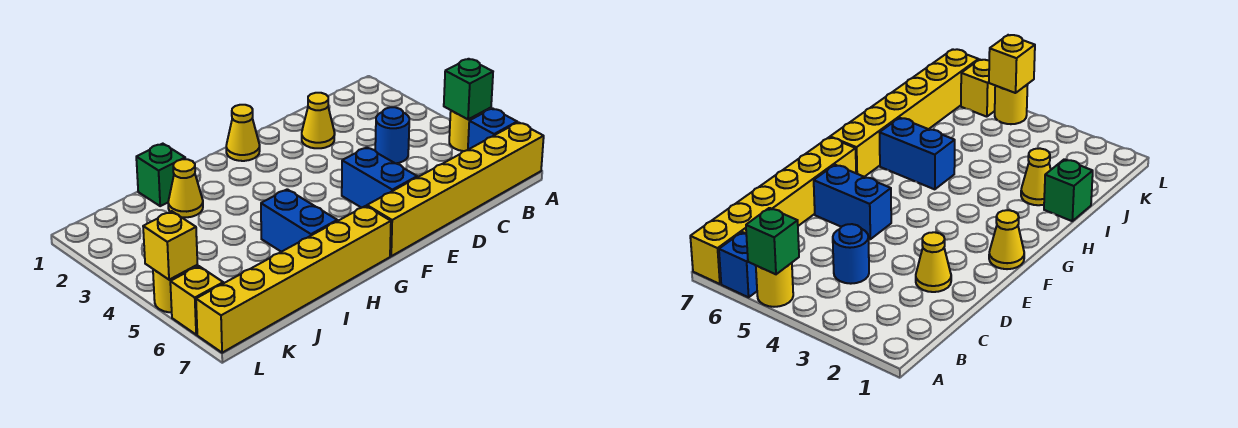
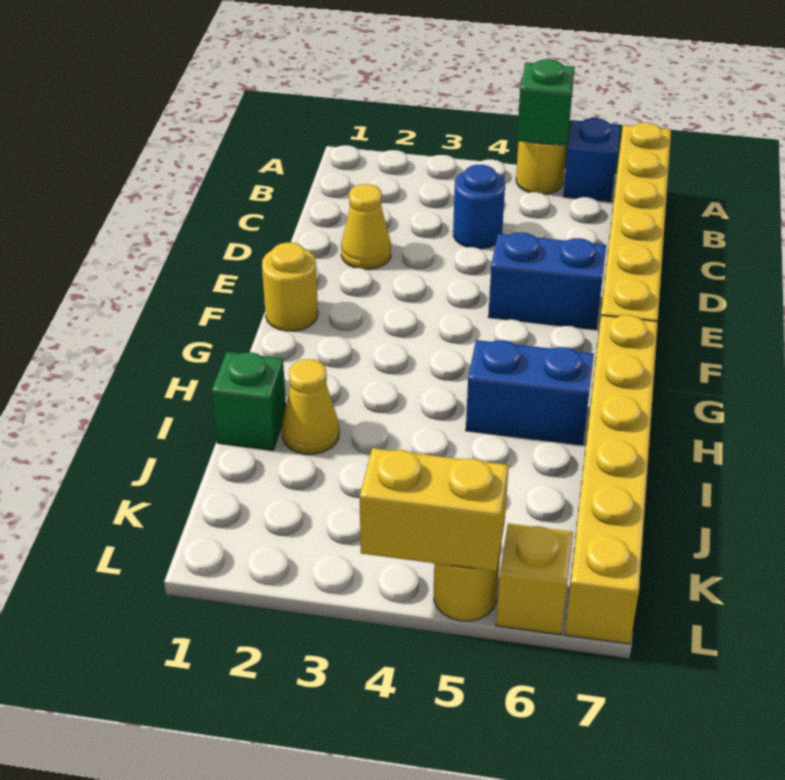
yellow cone F1 level 1 -> yellow round brick F1 level 1
yellow brick L5 level 2 -> yellow brick L4:L5 level 2

